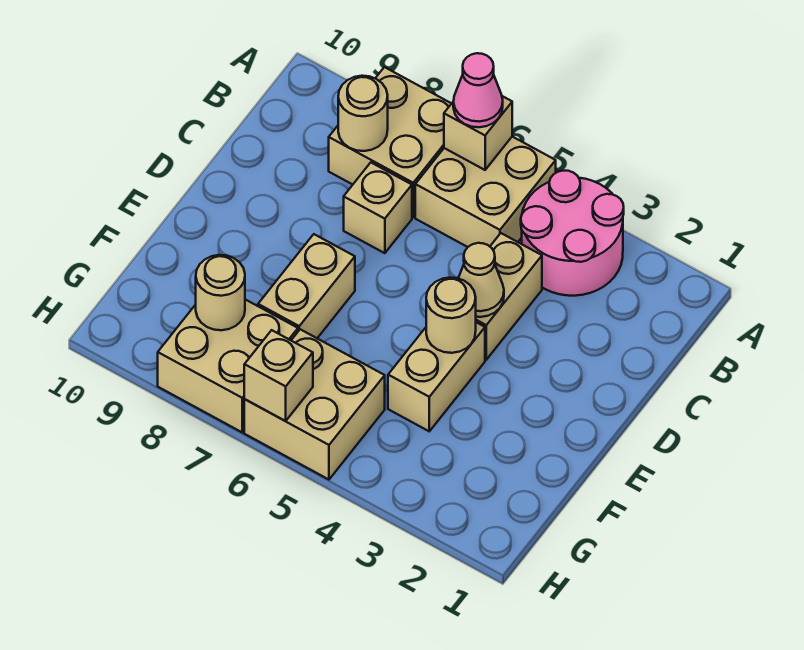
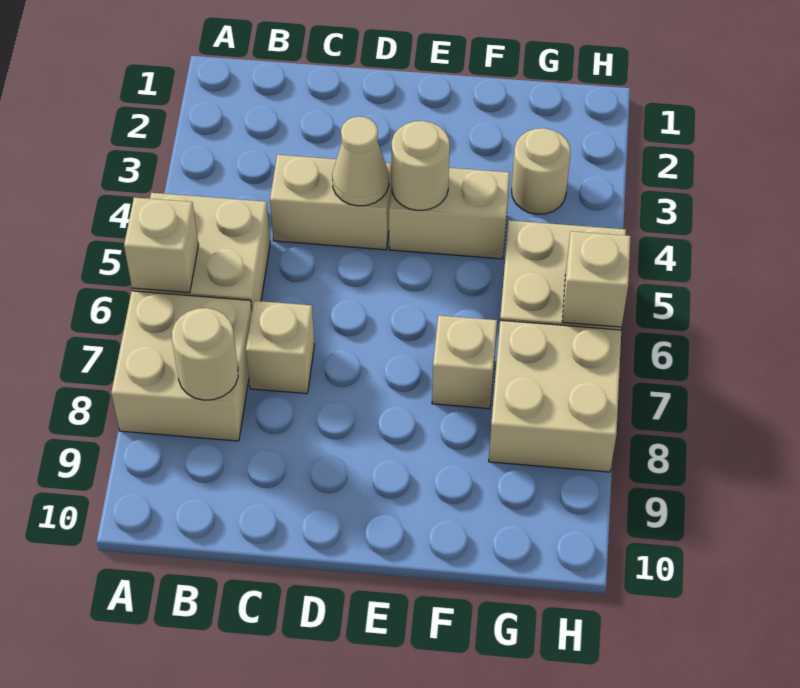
pink round brick A3:B4 level 1 -> none
pink cone A6 level 3 -> none
tan brick E7:F7 level 1 -> tan brick F7 level 1
tan round brick G8 level 2 -> tan round brick G3 level 1

